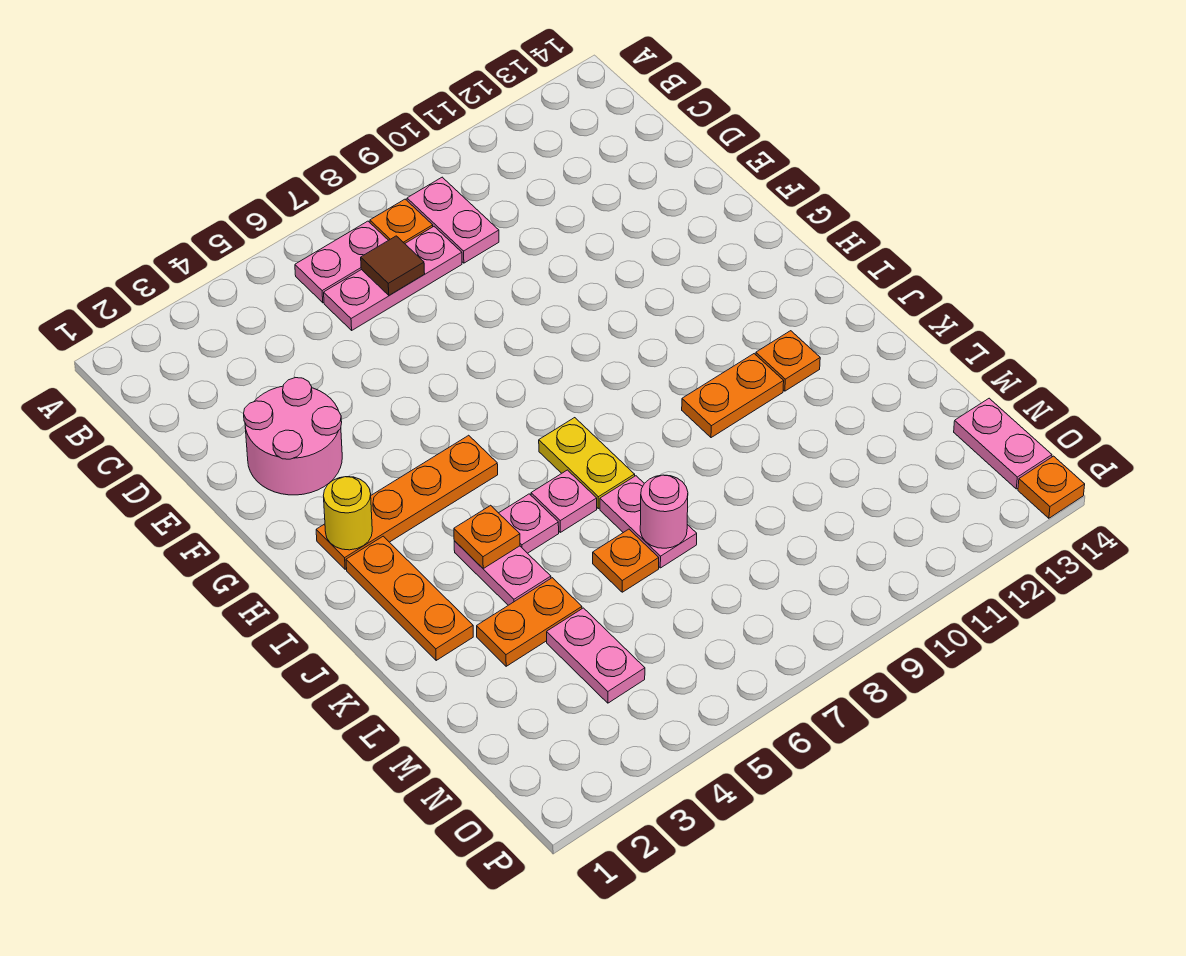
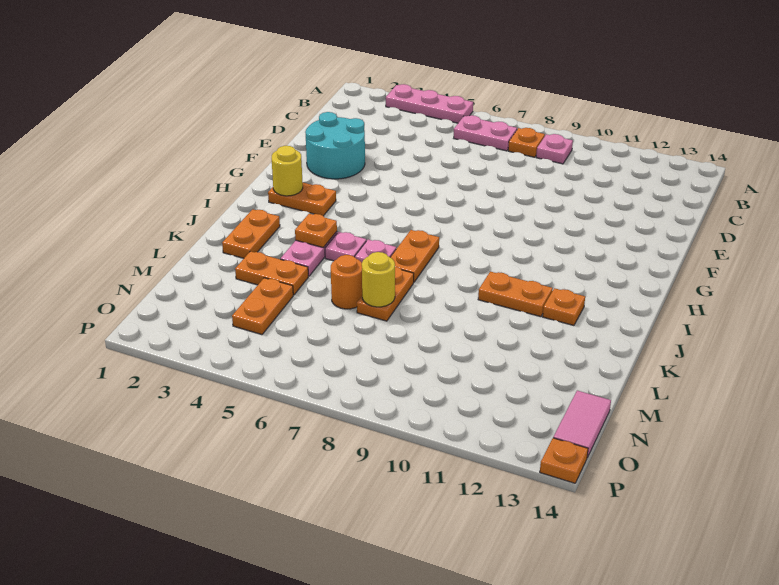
pink plate B9:C9 level 1 -> pink plate B9 level 1
pink plate C6:C8 level 1 -> pink plate A3:A5 level 1
brown tile C7 level 2 -> none
pink round brick E2:F3 level 1 -> cyan round brick E2:F3 level 1
orange plate H2:H5 level 1 -> orange plate H2:H3 level 1
orange plate I2:K2 level 1 -> orange plate J2:K2 level 1
yellow plate I7:J7 level 1 -> orange plate I7:J7 level 1
pink plate K7:L7 level 1 -> orange plate K7:L7 level 1
orange plate L6 level 1 -> orange round brick L6 level 1
pink round brick L7 level 2 -> yellow round brick L7 level 2
pink plate M4:N4 level 1 -> orange plate M4:N4 level 1
pink plate N14:O14 level 1 -> pink tile N14:O14 level 1

